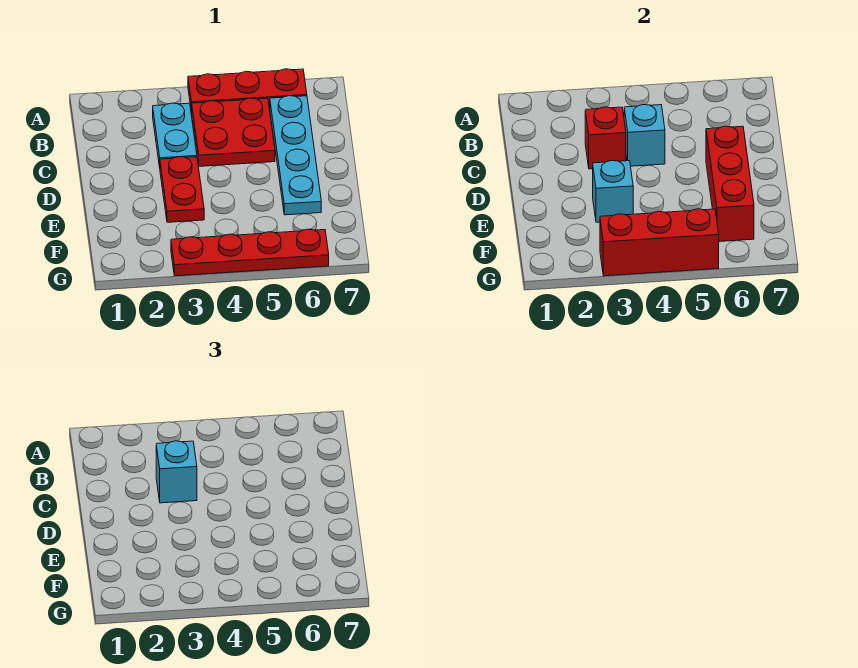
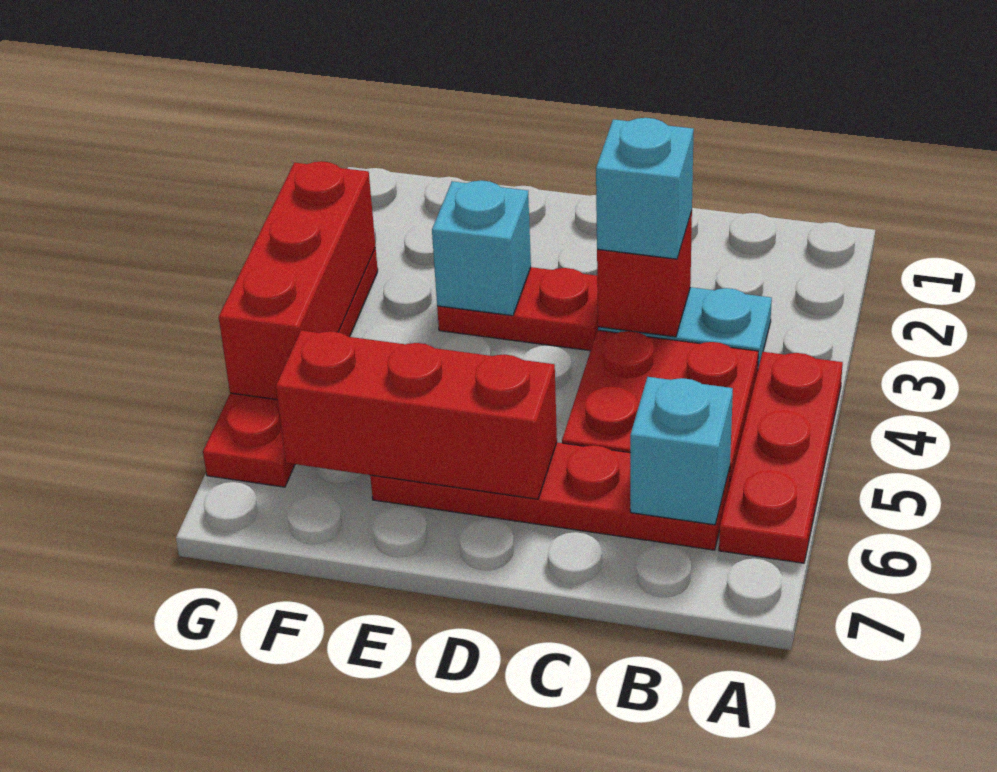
cyan plate B6:E6 level 1 -> red plate B6:E6 level 1
cyan brick C4 level 2 -> cyan brick B6 level 2

